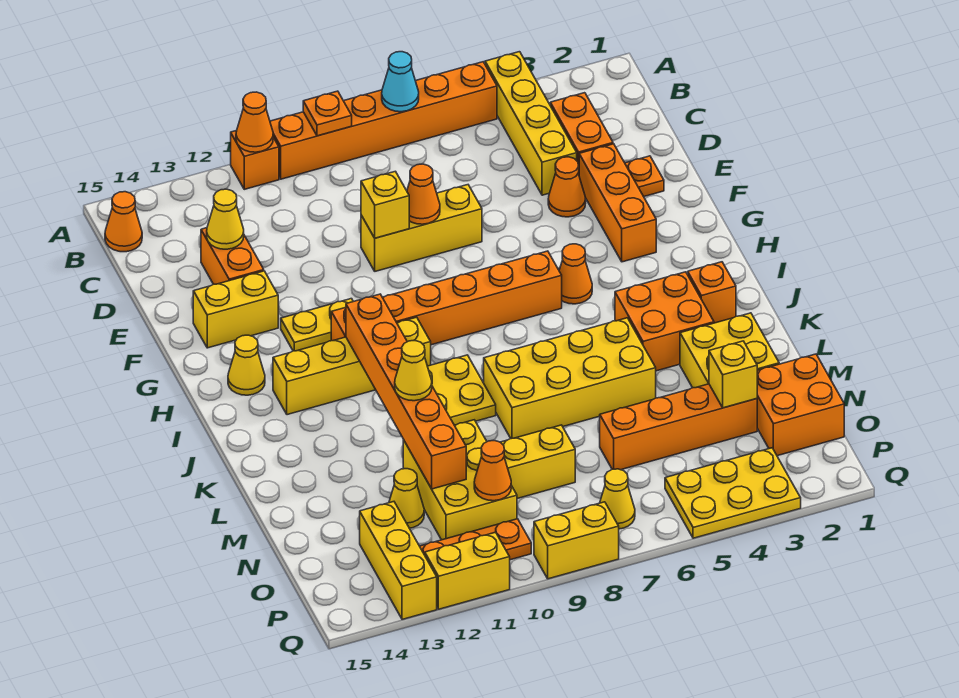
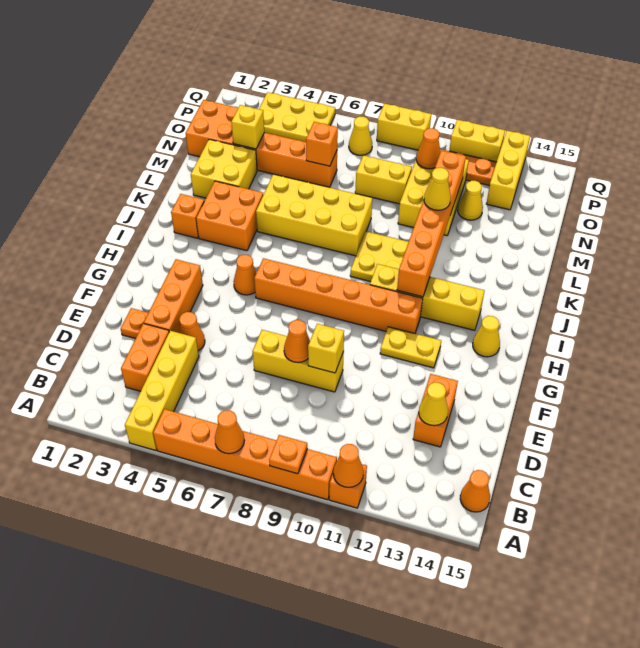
cyan cone A7 level 2 -> orange cone A7 level 2
yellow brick F13:F14 level 1 -> none
none -> orange brick N6 level 2

